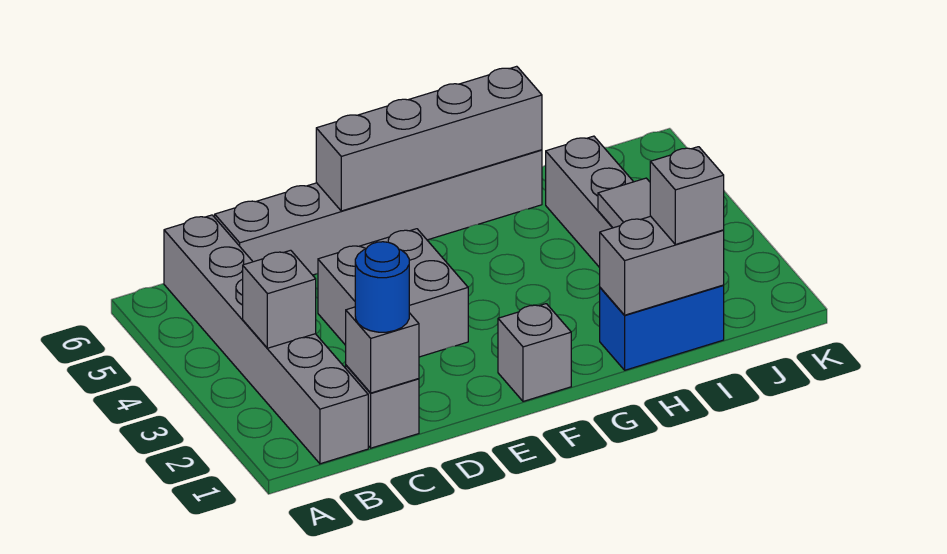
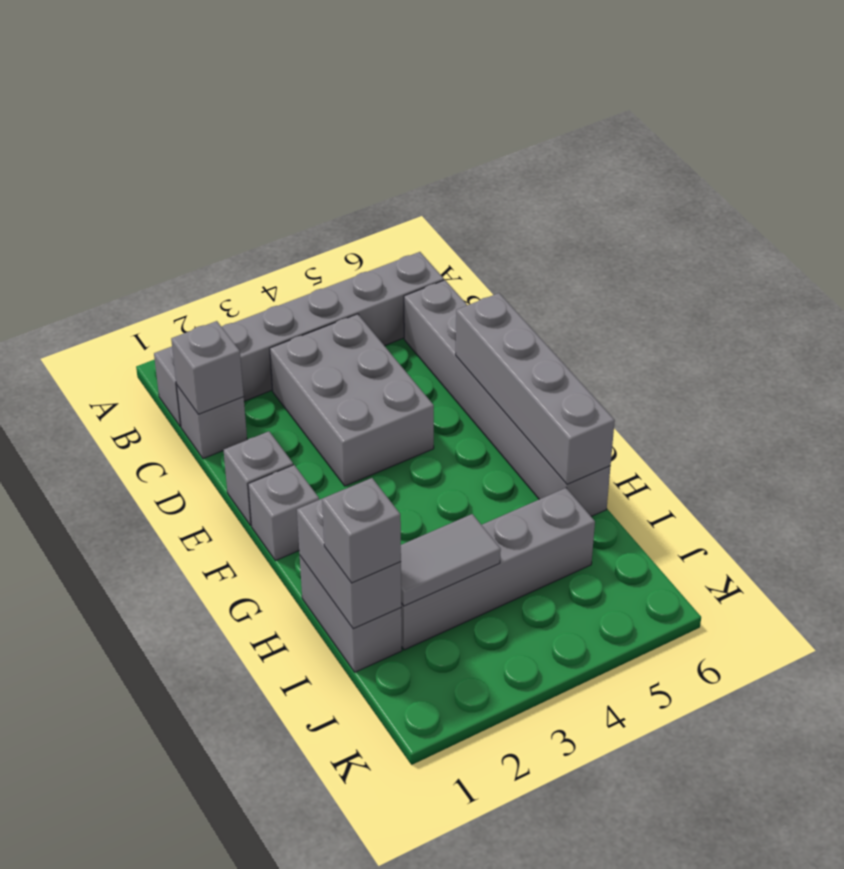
grey brick B3 level 2 -> grey brick E1 level 1
blue round brick C1 level 3 -> none
grey brick D3:E4 level 1 -> grey brick C3:E4 level 1
blue brick H1:I1 level 1 -> grey brick H1:I1 level 1

